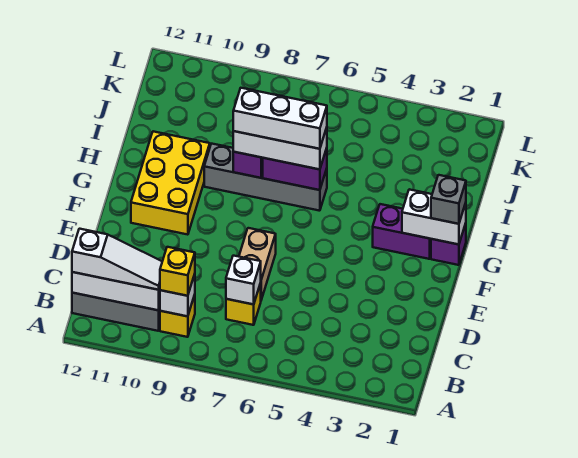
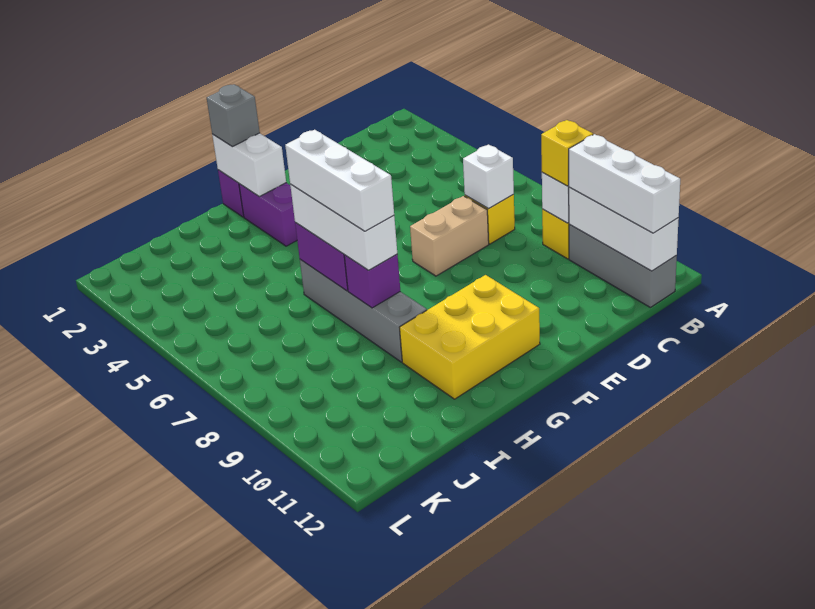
white slope B10:B12 level 3 top 12 -> white brick B10:B12 level 3

